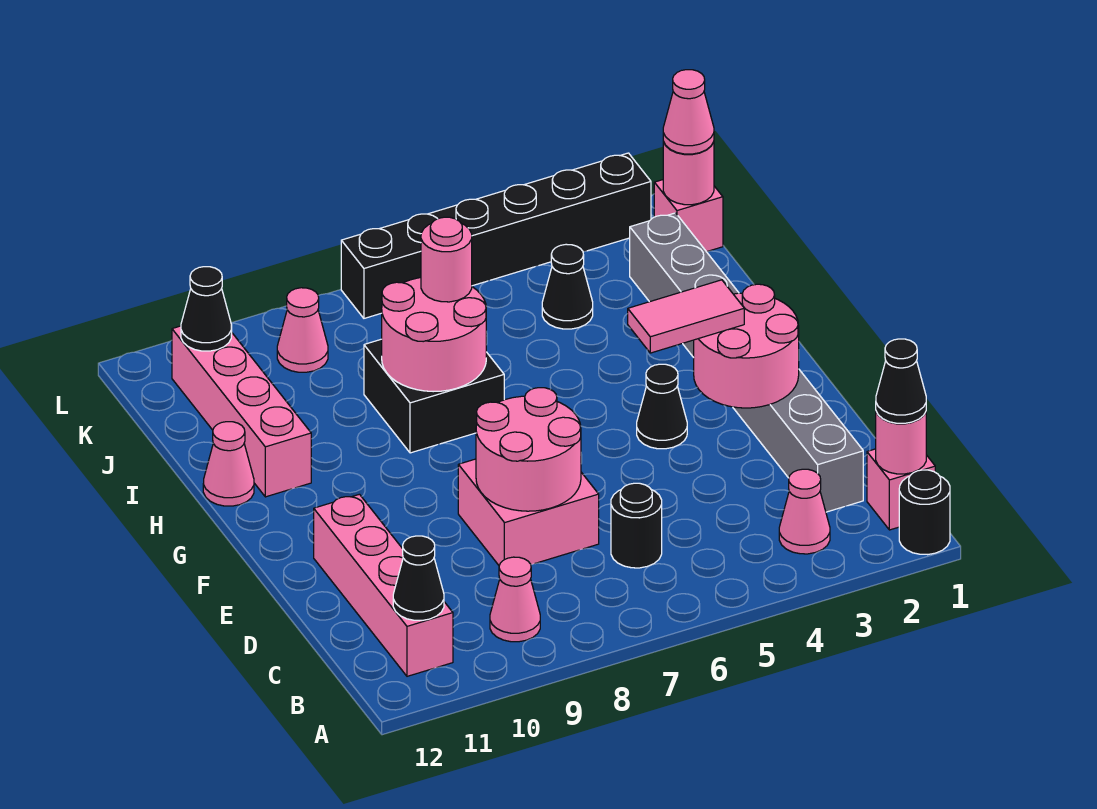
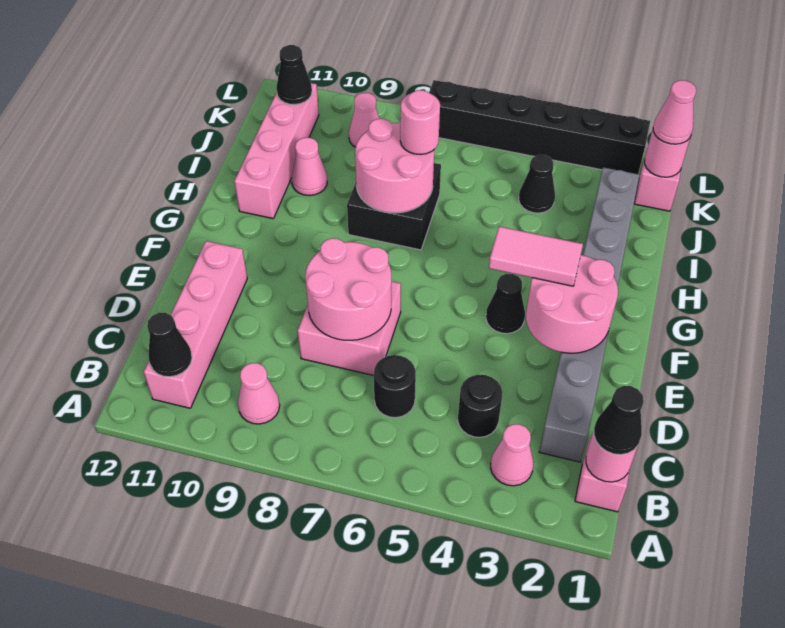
black round brick A1 level 1 -> black round brick C4 level 1
pink cone H12 level 1 -> pink cone I10 level 1

